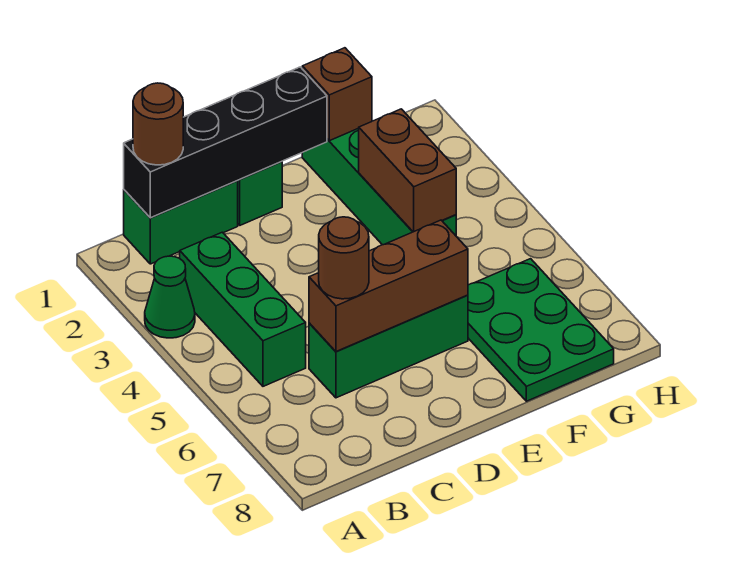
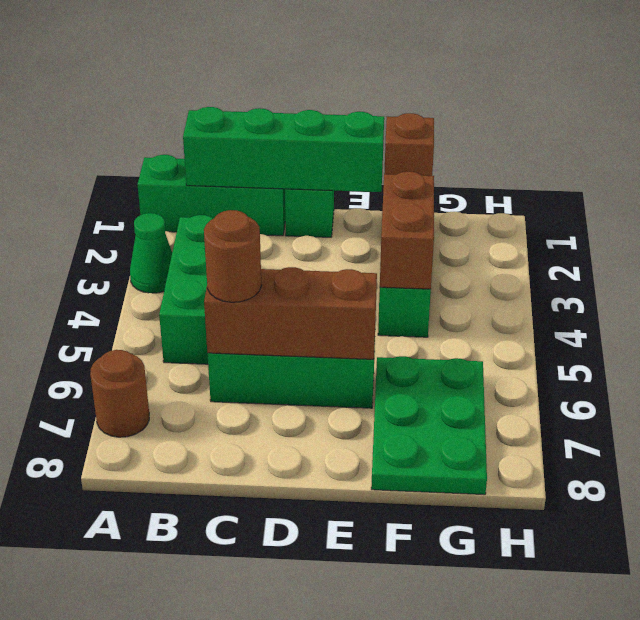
green brick B1:C1 level 1 -> green brick A1:C1 level 1
black brick B1:E1 level 2 -> green brick B1:E1 level 2
brown round brick B1 level 3 -> brown round brick A7 level 1

